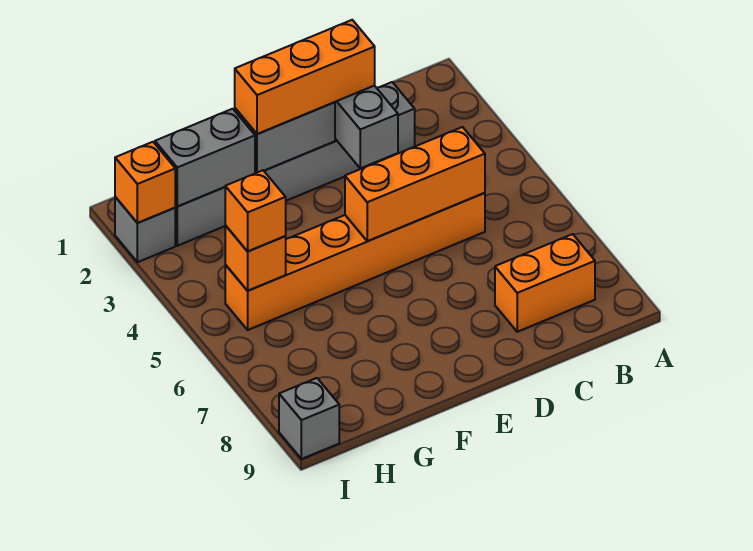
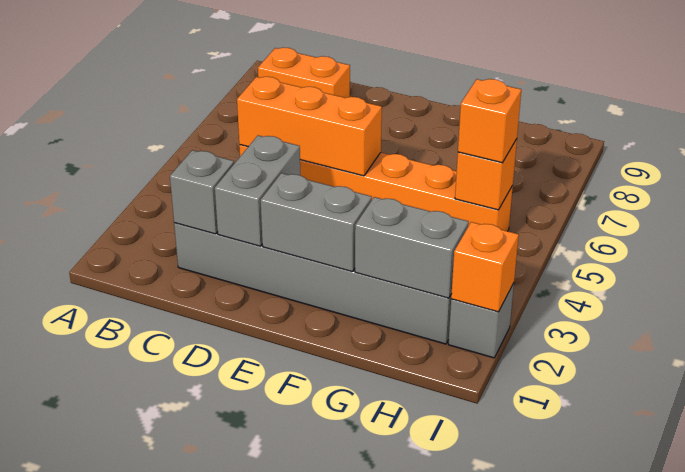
orange brick D2:F2 level 3 -> none
grey brick I9 level 1 -> grey brick C2 level 2

